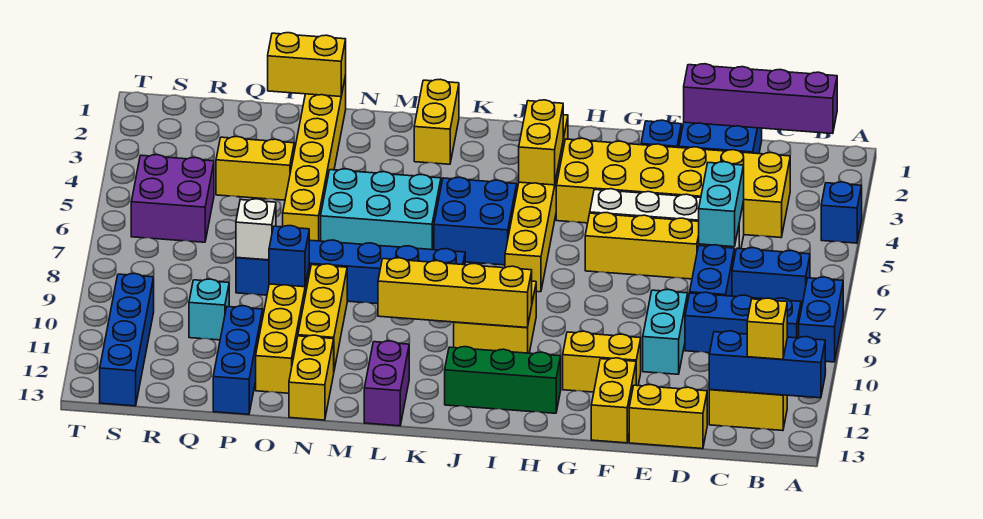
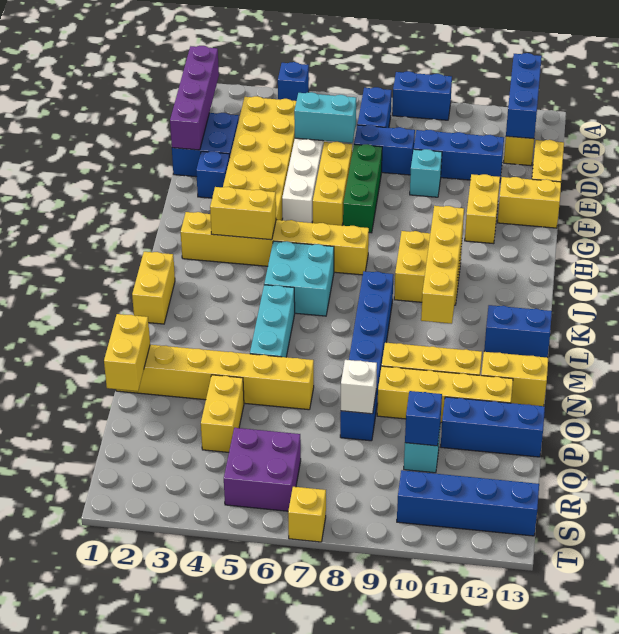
blue brick B9:D9 level 1 -> blue brick D9:D11 level 1
yellow brick B12 level 3 -> yellow brick T7 level 1
cyan brick E9:E10 level 1 -> cyan brick E9 level 1
green brick H12:J12 level 1 -> green brick E7:G7 level 1
blue brick J5:K6 level 1 -> cyan brick J5:K6 level 1
yellow brick L1:L2 level 1 -> yellow brick K1:L1 level 1
cyan brick L5:N6 level 1 -> cyan brick L5:N5 level 1
purple brick L12:L13 level 1 -> blue brick L12:L13 level 1
blue brick O9 level 2 -> blue brick Q10 level 2

